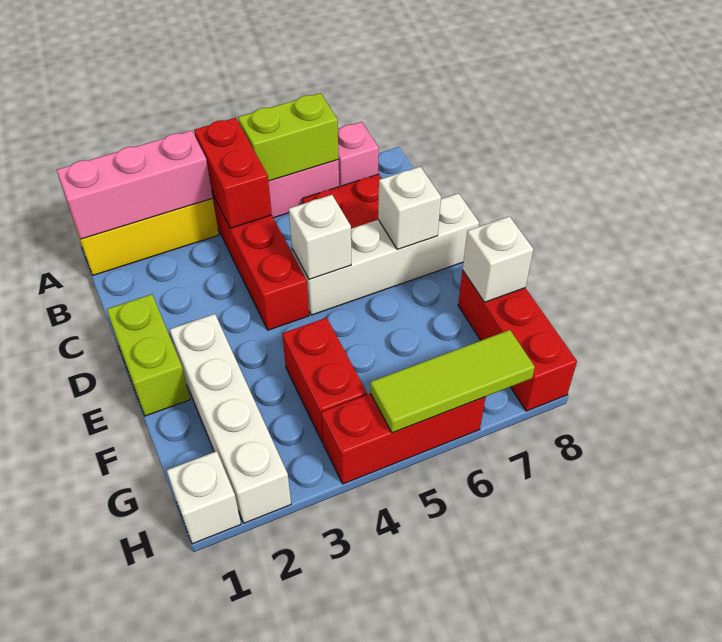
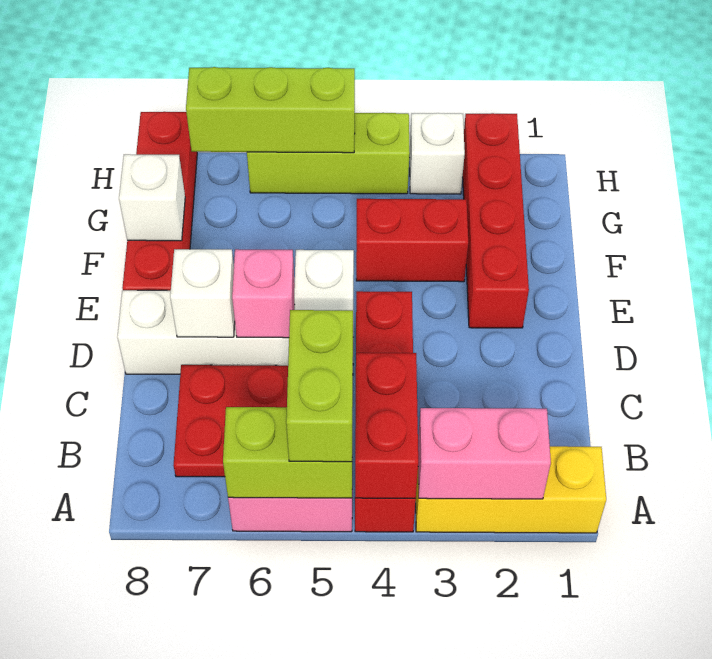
pink brick A1:A3 level 2 -> pink brick A2:A3 level 2
pink brick A7 level 1 -> pink brick D6 level 2
lime brick D1:E1 level 1 -> lime brick A5:B5 level 3
white brick E2:H2 level 1 -> red brick E2:H2 level 1
red brick F4:G4 level 1 -> red brick F3:F4 level 1
red brick F8:H8 level 1 -> red brick E8:H8 level 1
white brick H1 level 1 -> white brick H3 level 1
red brick H4:H6 level 1 -> lime brick H4:H6 level 1
lime tile H5:H7 level 2 -> lime brick H5:H7 level 2

